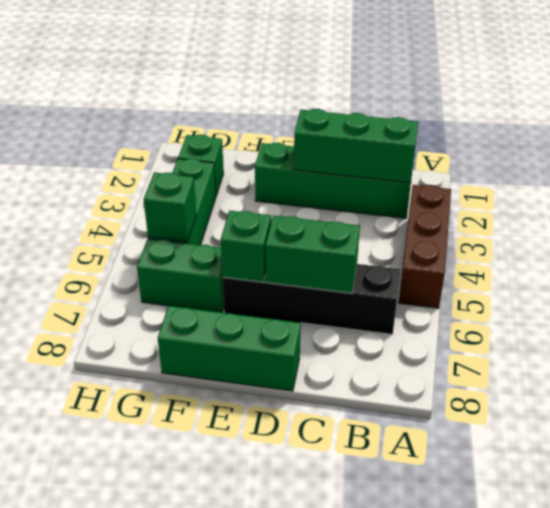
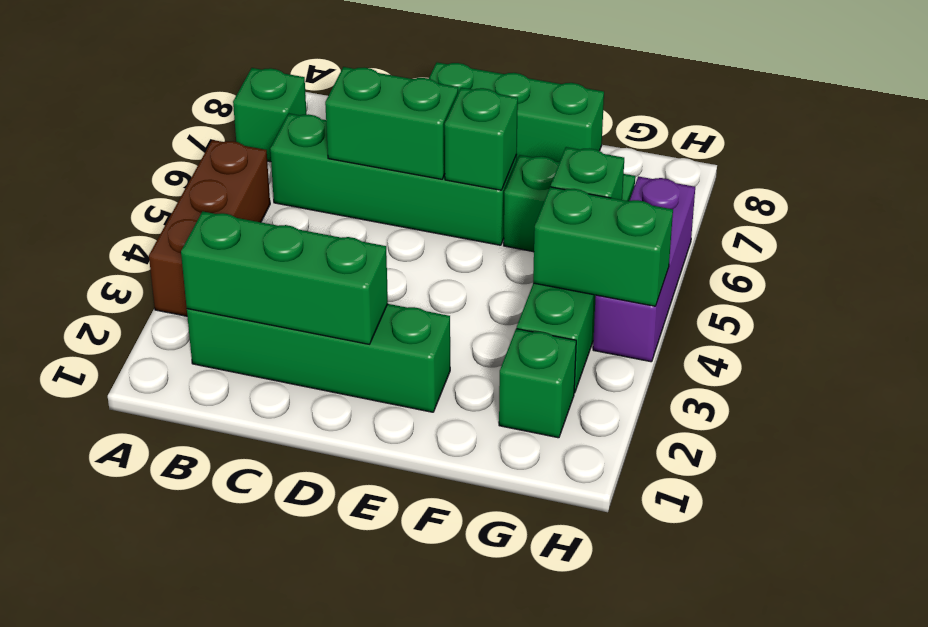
none -> green brick A7 level 1
black brick B6:E6 level 1 -> green brick B6:E6 level 1
none -> green brick G4:H4 level 2
none -> purple brick H4:H6 level 1

